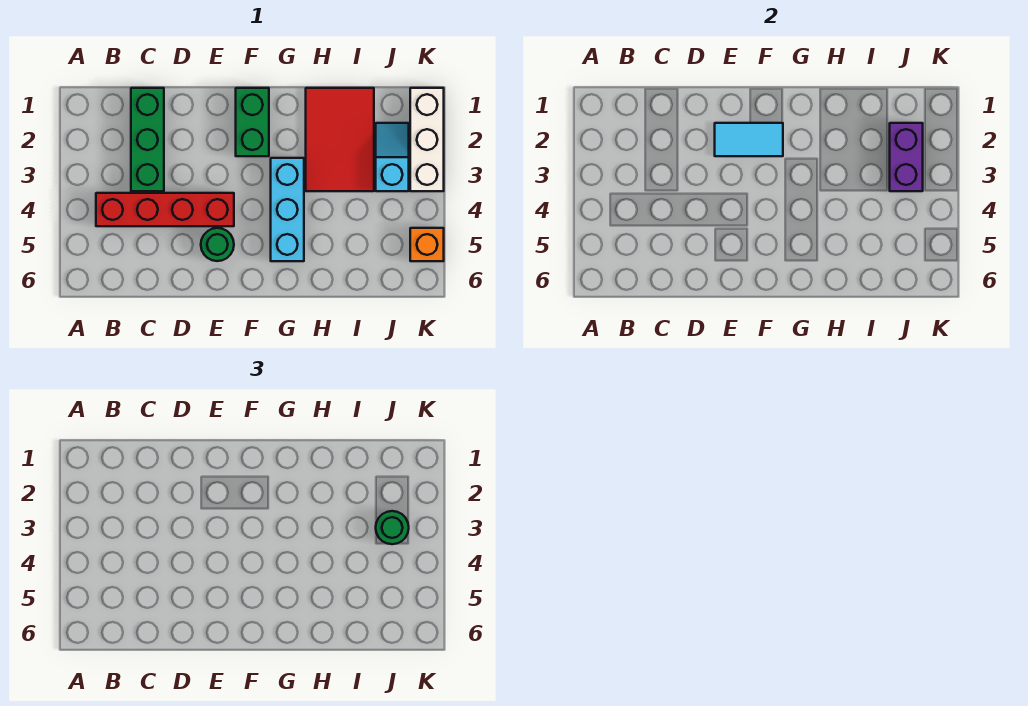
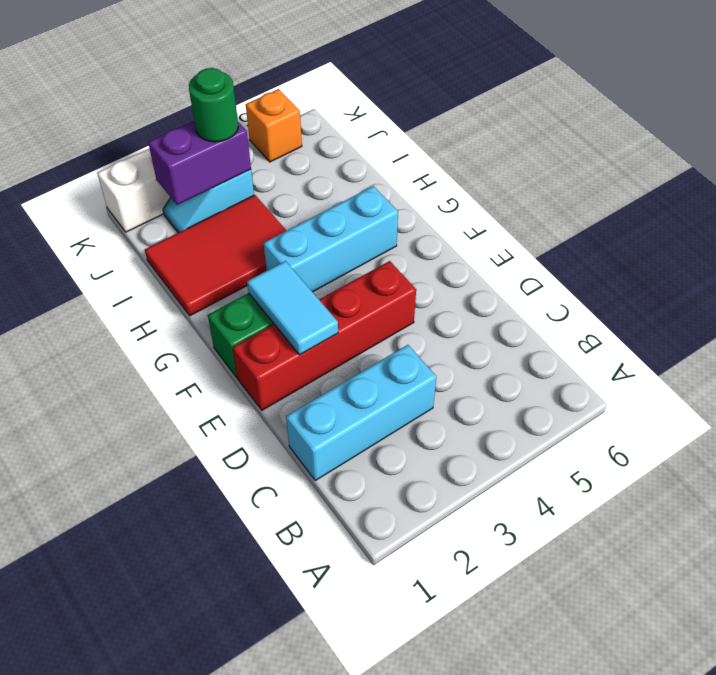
red brick B4:E4 level 1 -> red brick E1:E4 level 1
green brick C1:C3 level 1 -> cyan brick C1:C3 level 1
green round brick E5 level 1 -> none

